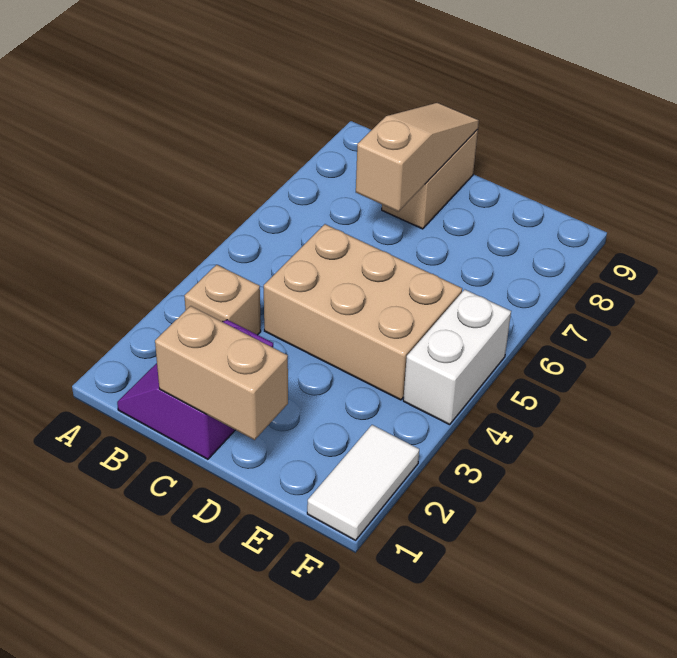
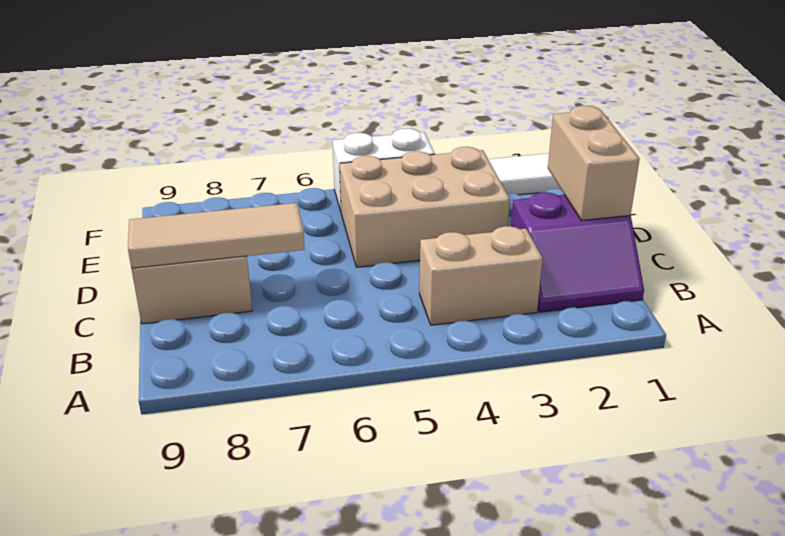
tan brick B3 level 1 -> tan brick B3:B4 level 1
tan brick C4:E5 level 1 -> tan brick D3:E5 level 1
tan slope C7:C9 level 2 top 7 -> tan tile C7:C9 level 2

